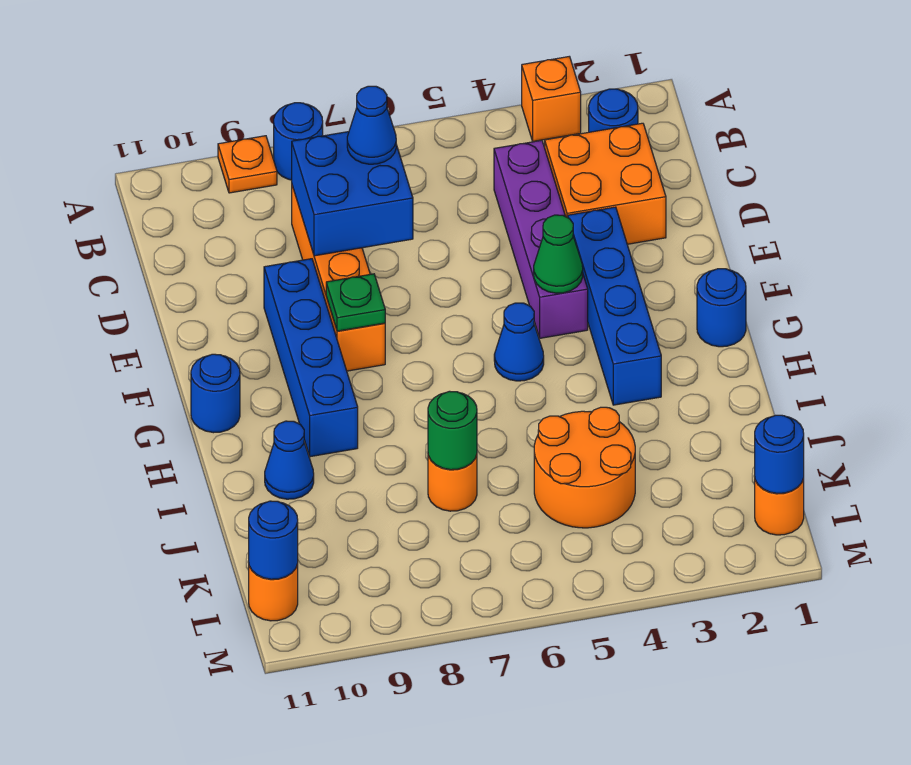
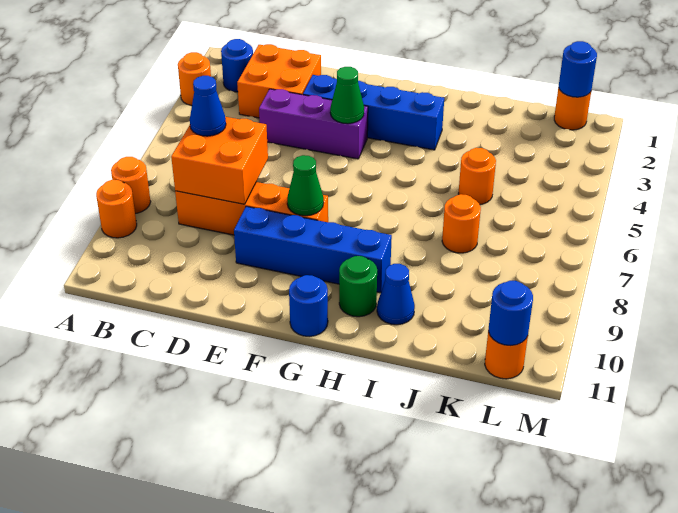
orange brick A3 level 1 -> orange round brick A3 level 1
blue round brick A8 level 1 -> orange round brick A8 level 1
orange plate A9 level 1 -> orange round brick A9 level 1
purple brick C4:F4 level 1 -> purple brick D4:F4 level 1
blue brick C7:D8 level 2 -> orange brick C7:D8 level 2
green plate F8 level 2 -> green cone F8 level 2
blue round brick G1 level 1 -> none
blue cone G5 level 1 -> none
orange round brick J4:K5 level 1 -> orange round brick J5 level 1
green round brick J7 level 2 -> green round brick H10 level 1

